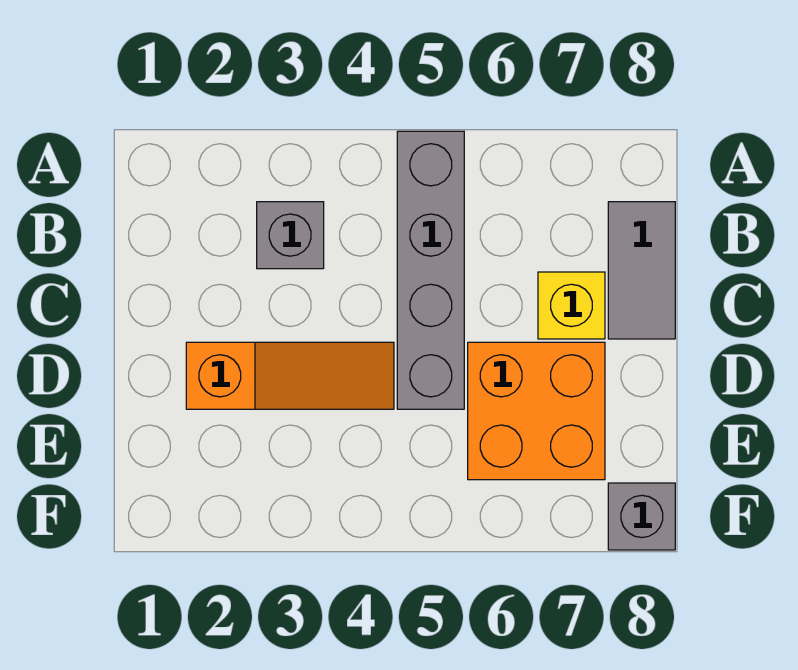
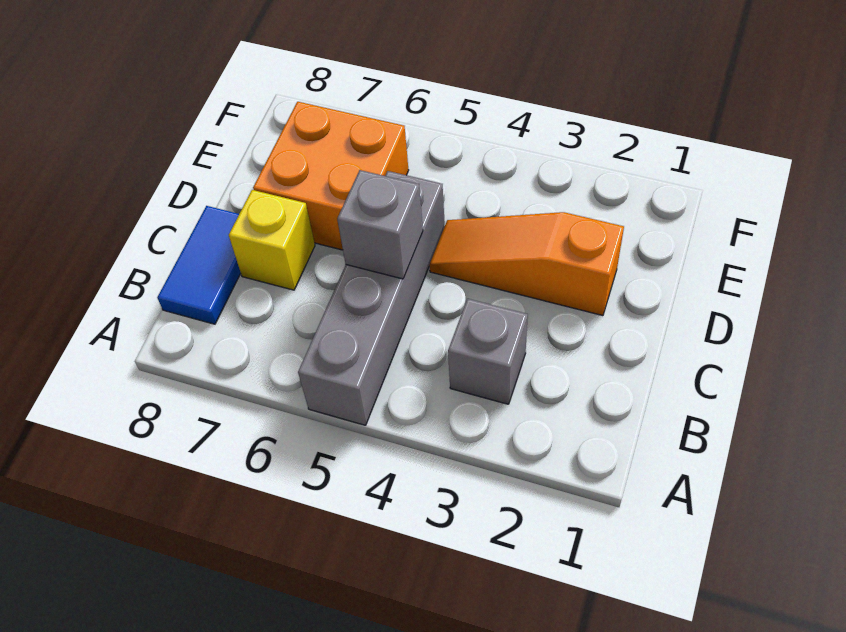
grey tile B8:C8 level 1 -> blue tile B8:C8 level 1
grey brick F8 level 1 -> grey brick C5 level 2

